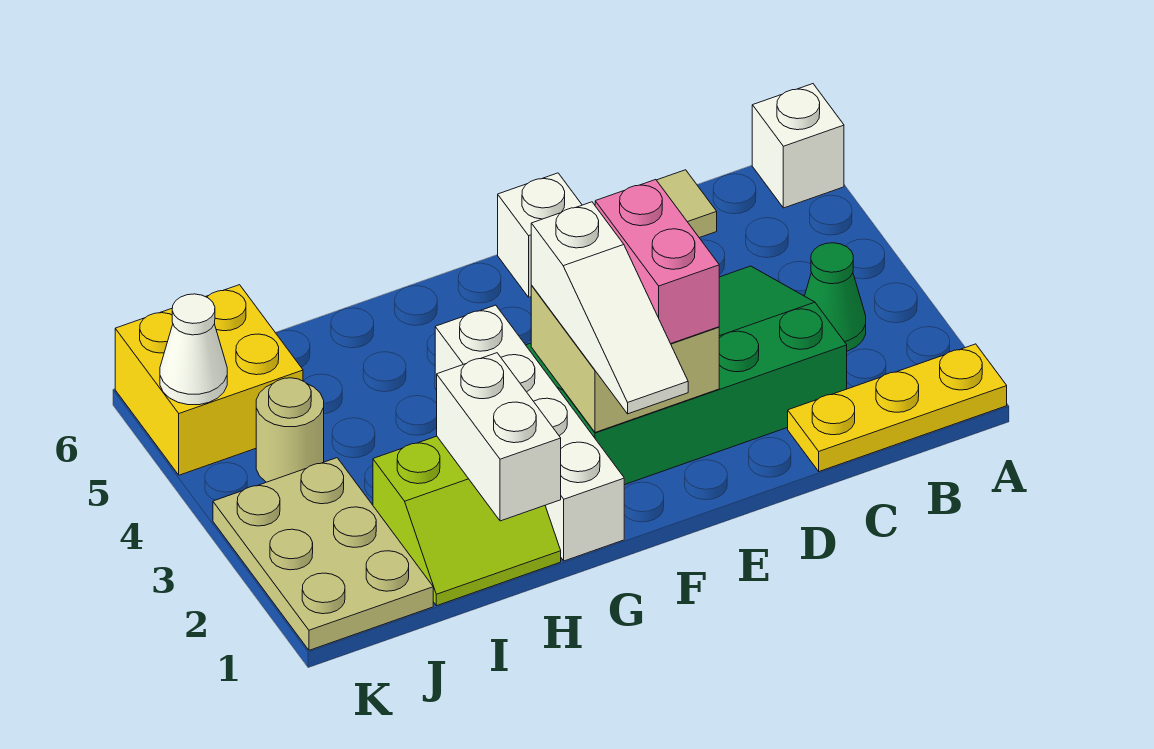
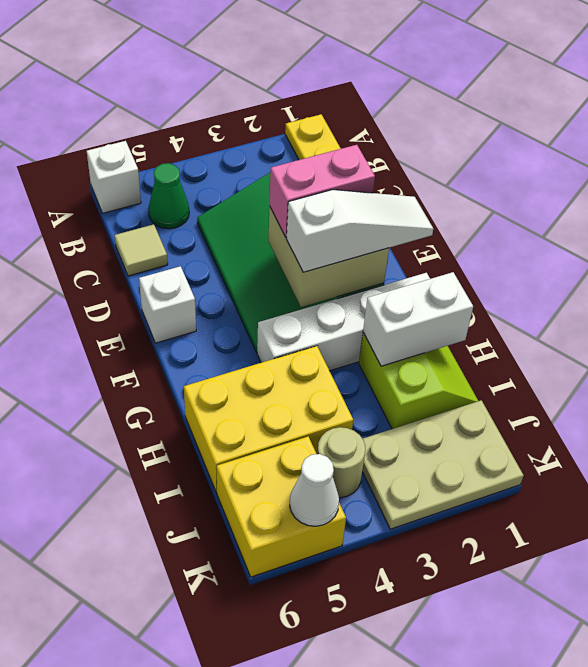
green cone B3 level 1 -> green cone B5 level 1
none -> yellow brick H4:I6 level 1

